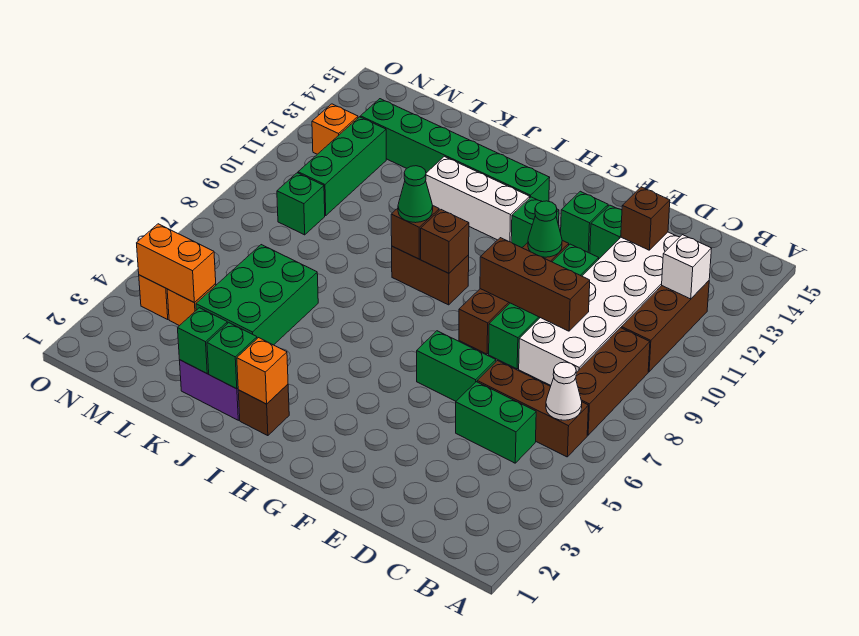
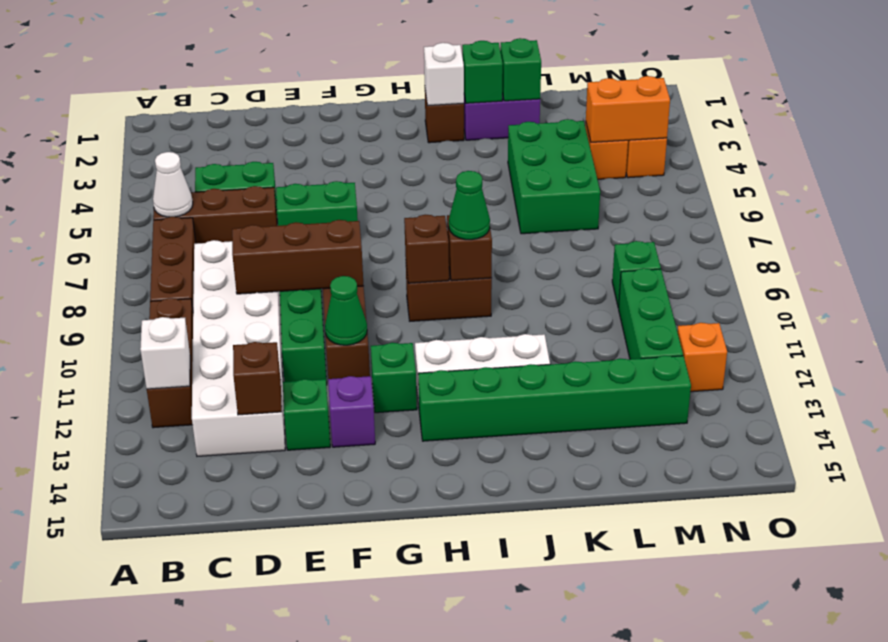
green brick F13 level 1 -> purple brick F13 level 1
orange brick I2 level 2 -> white brick I2 level 2

